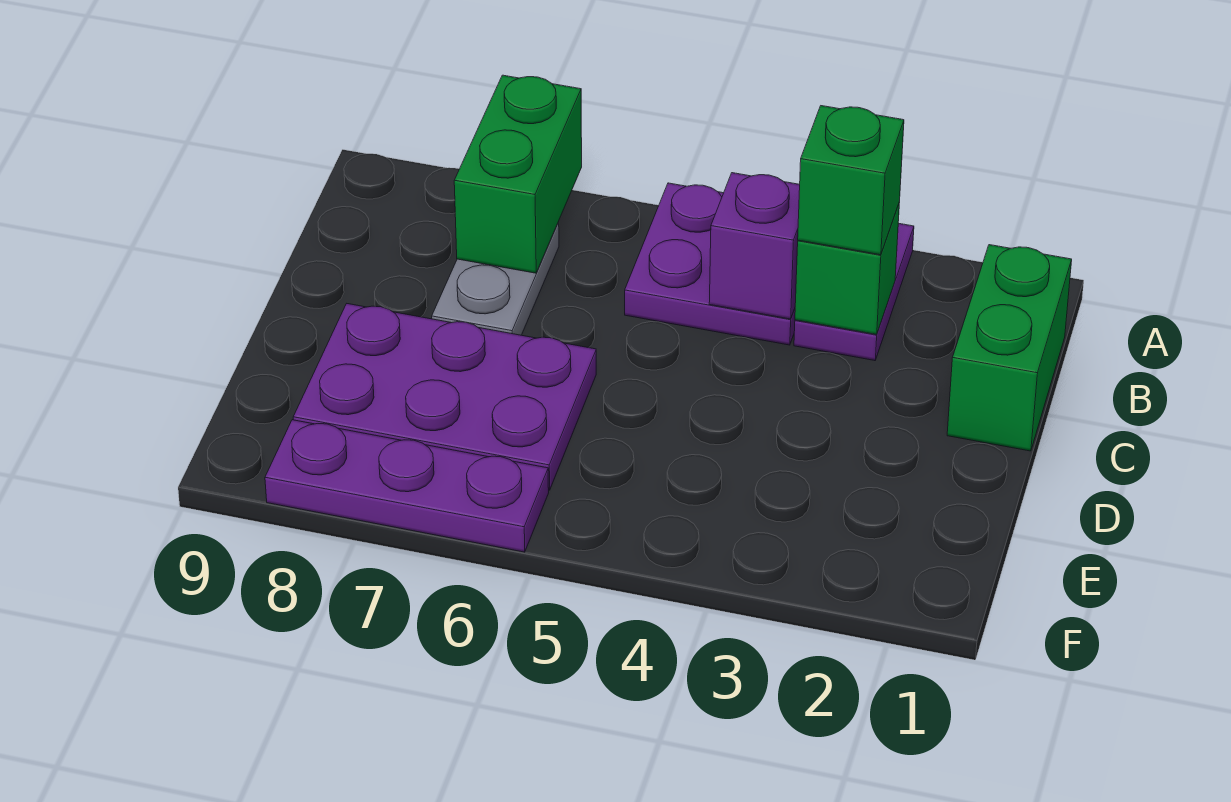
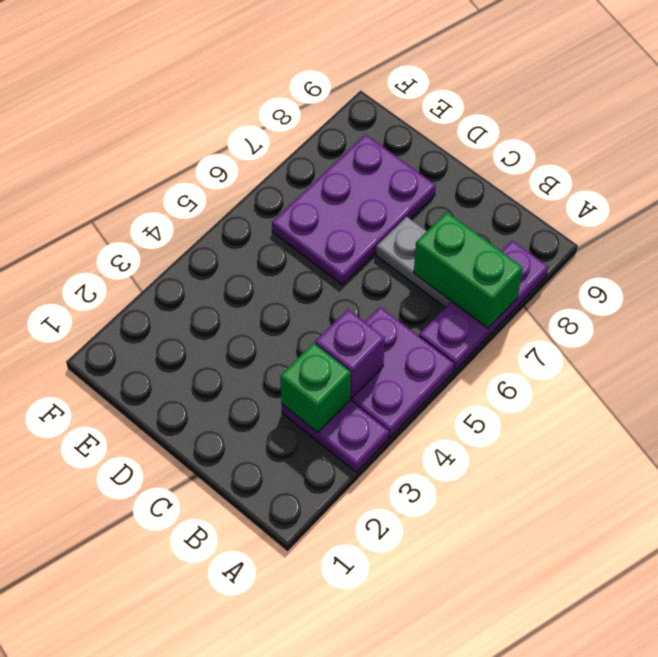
green brick B1:C1 level 1 -> none
green brick B3 level 3 -> none
purple plate F6:F8 level 1 -> purple plate A6:A8 level 1

